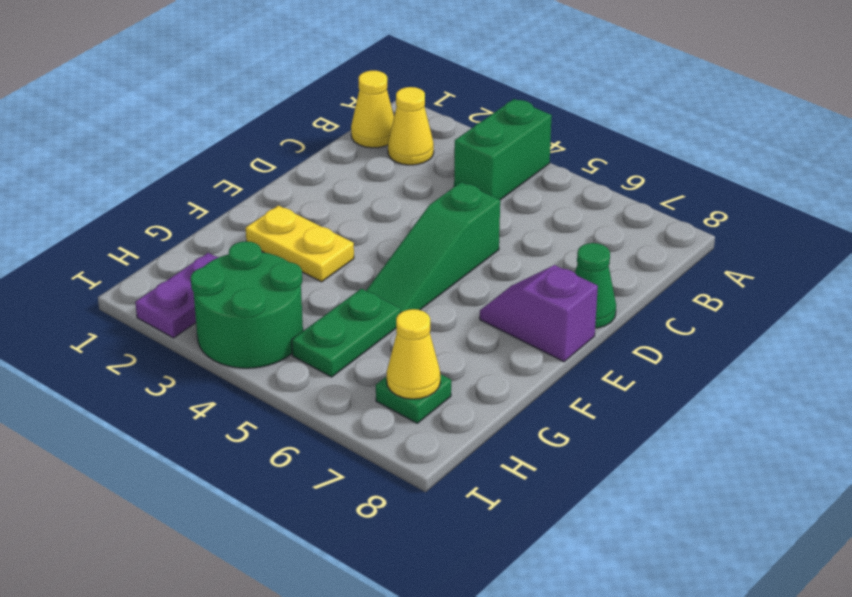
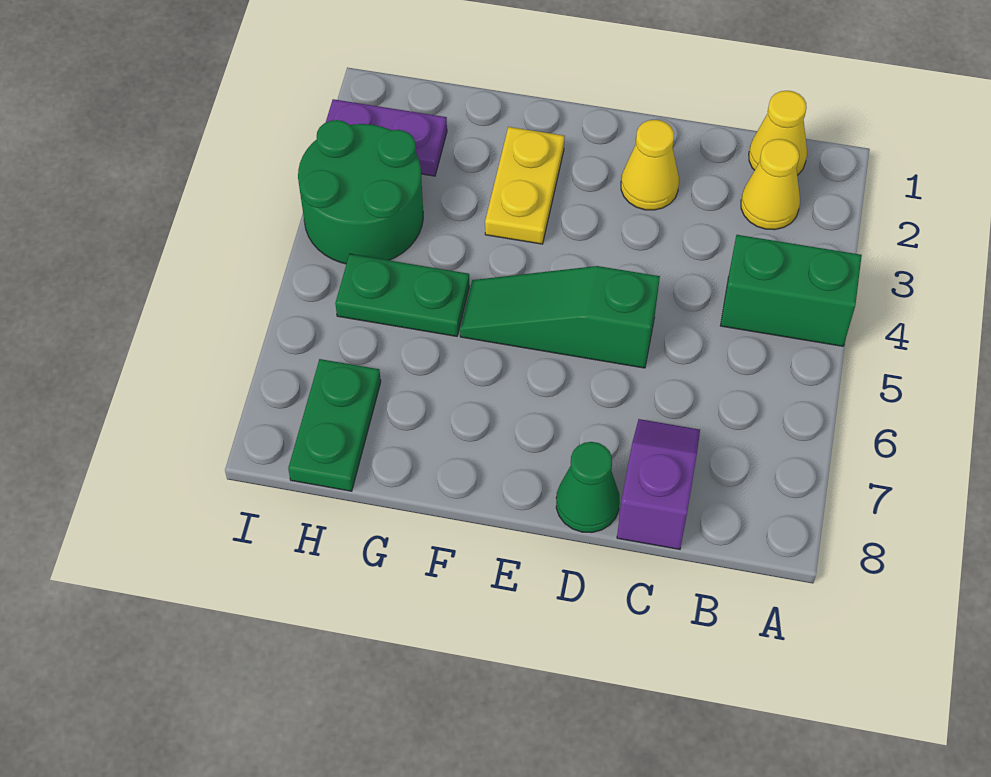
purple slope E7:E8 level 1 top 8 -> purple slope C7:C8 level 1 top 8
green plate H7 level 1 -> green plate H7:H8 level 1
yellow cone H7 level 2 -> yellow cone D2 level 1

